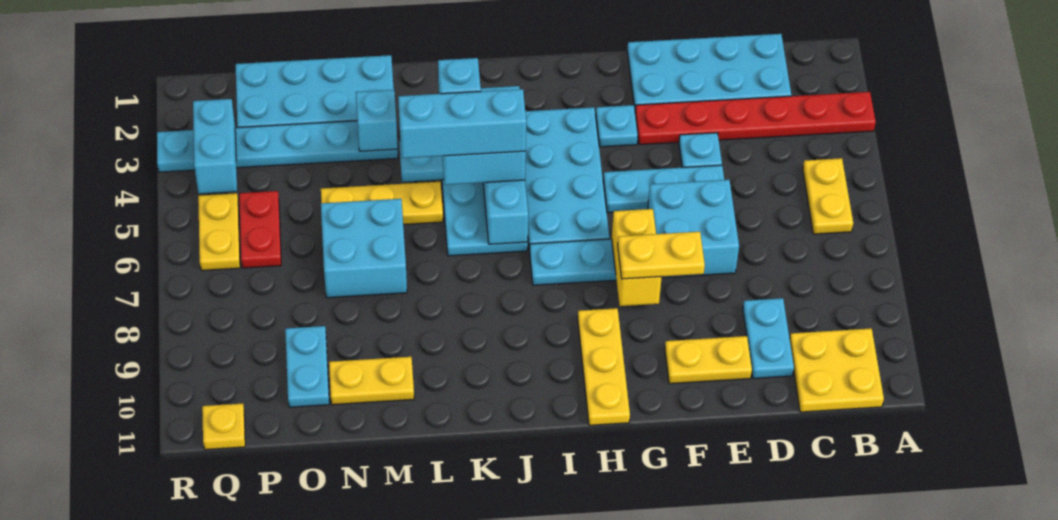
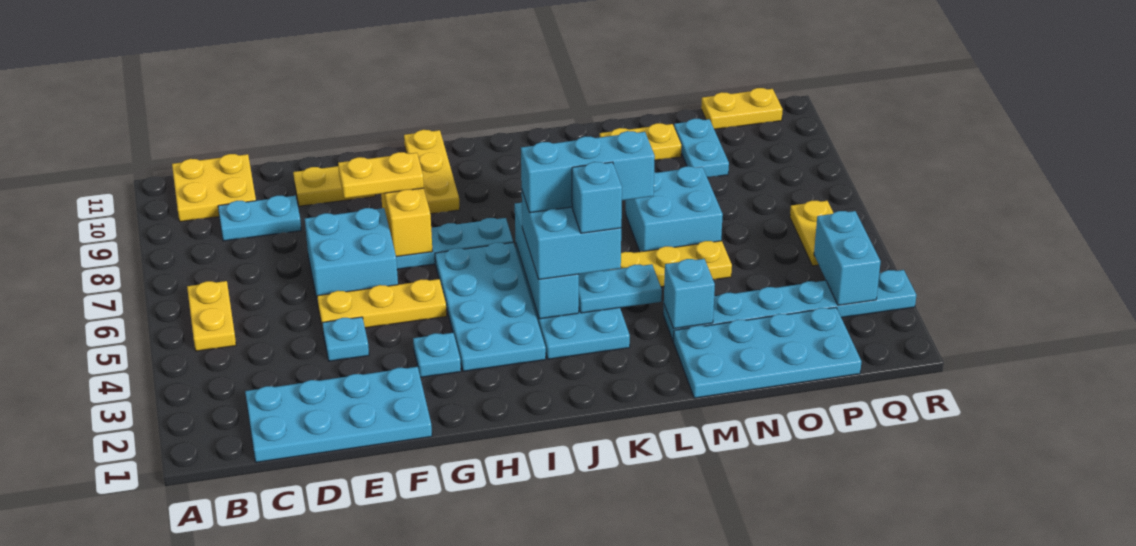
red plate A3:F3 level 1 -> none
cyan plate D9:D10 level 1 -> cyan plate C9:D9 level 1
cyan plate E5:G5 level 1 -> yellow plate E5:G5 level 1
red plate P5:P6 level 1 -> none
yellow plate Q11 level 1 -> yellow plate P11:Q11 level 1

